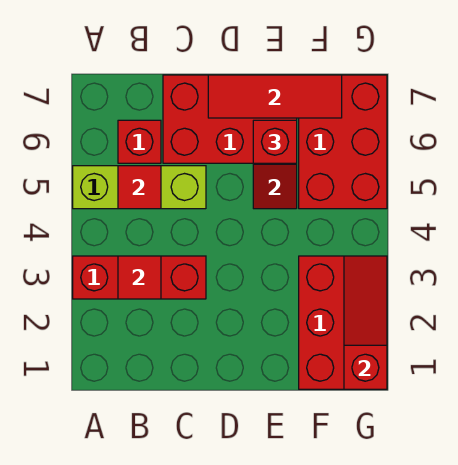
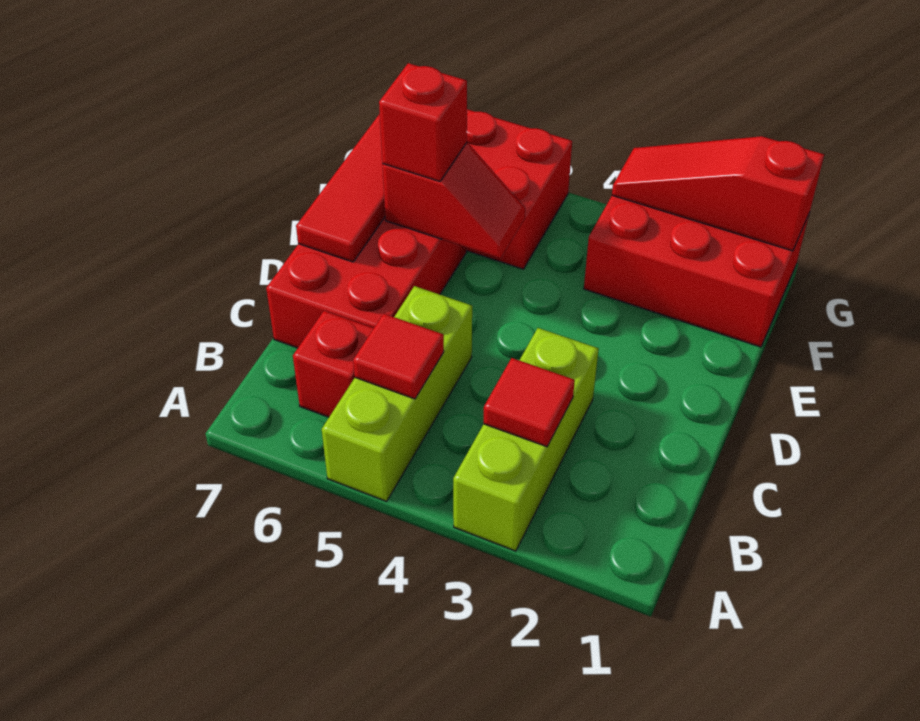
red brick A3:C3 level 1 -> lime brick A3:C3 level 1

